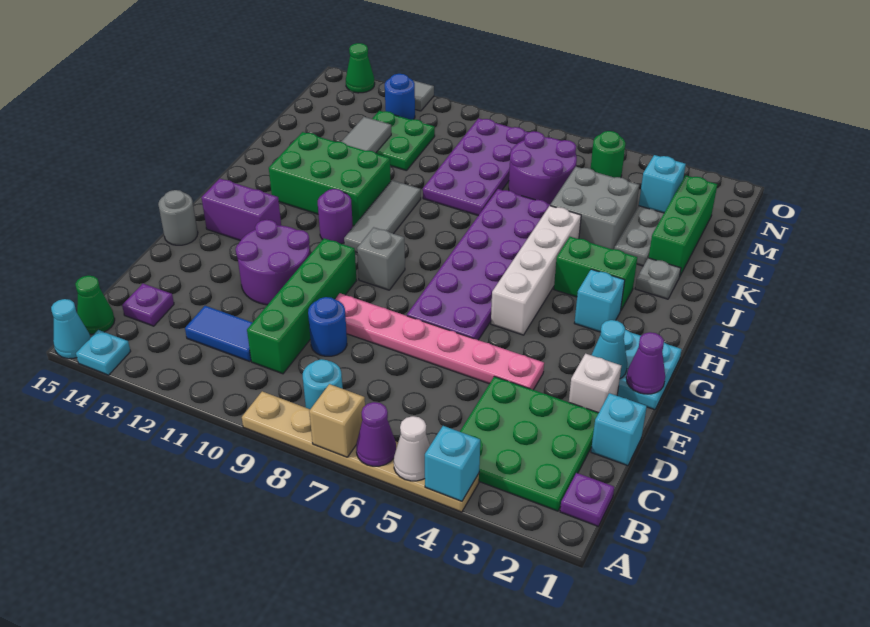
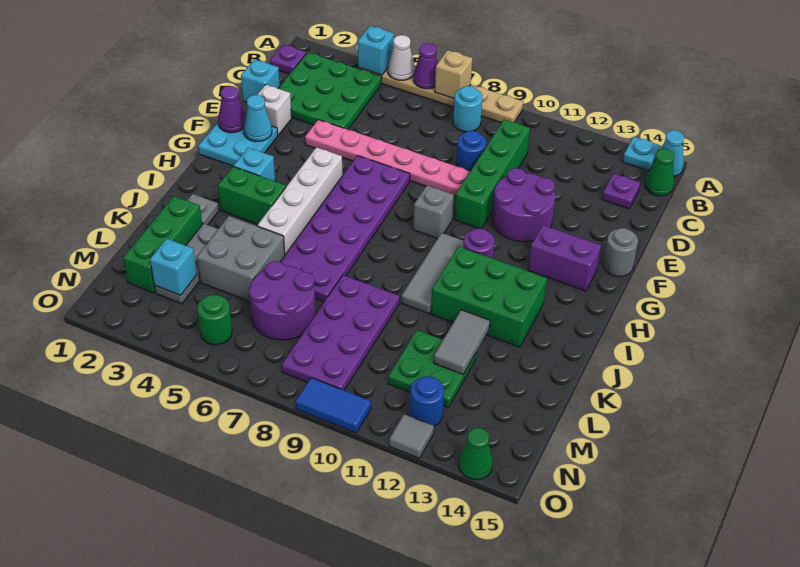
blue tile C11:C12 level 1 -> blue tile O9:O10 level 1

